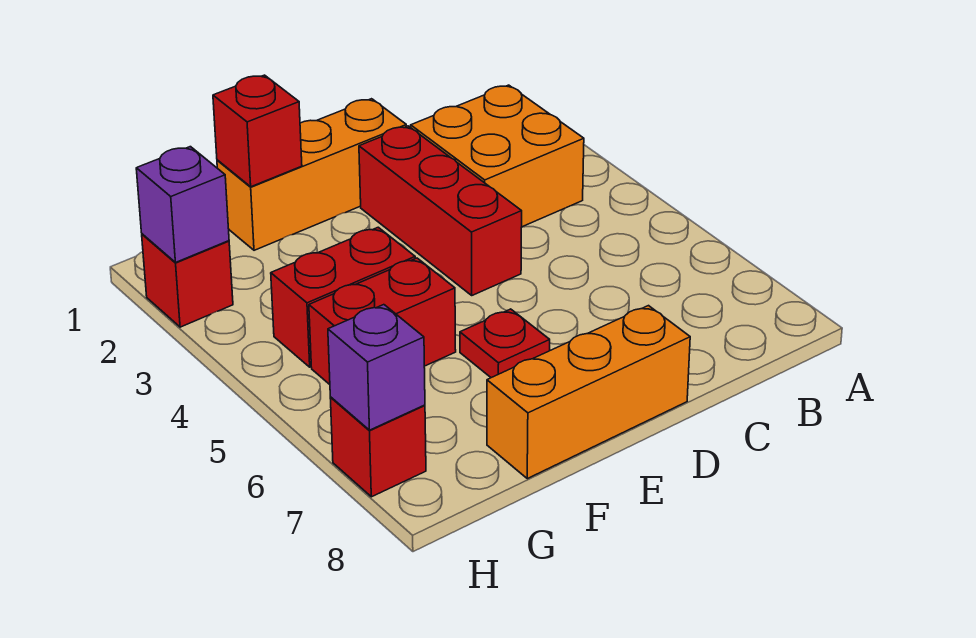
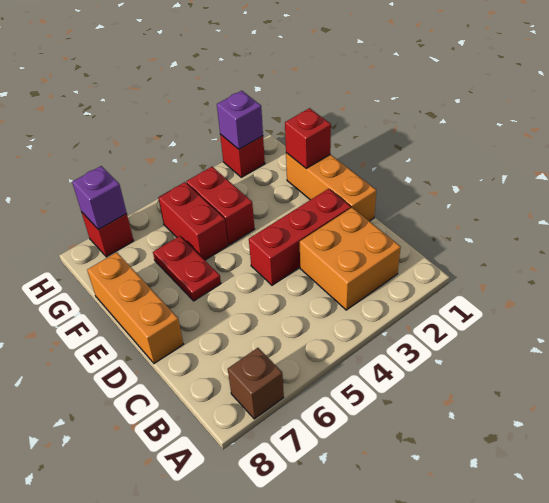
none -> brown brick A7 level 1
red plate E6 level 1 -> red plate E6:F6 level 1

